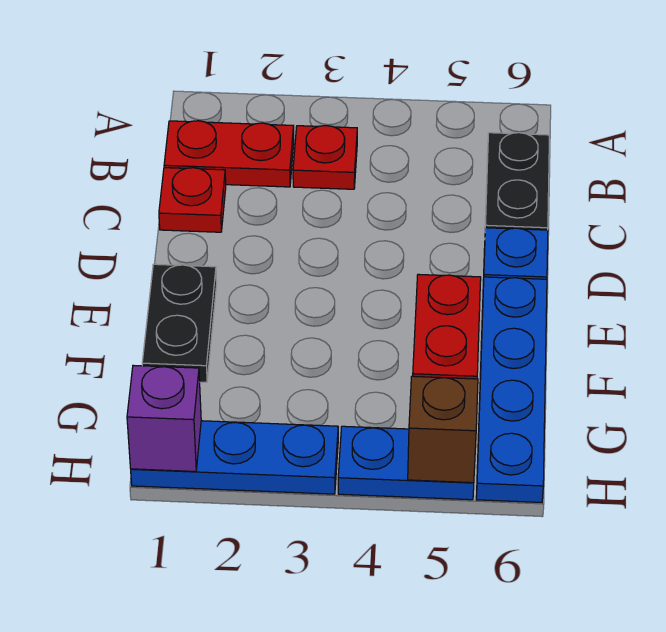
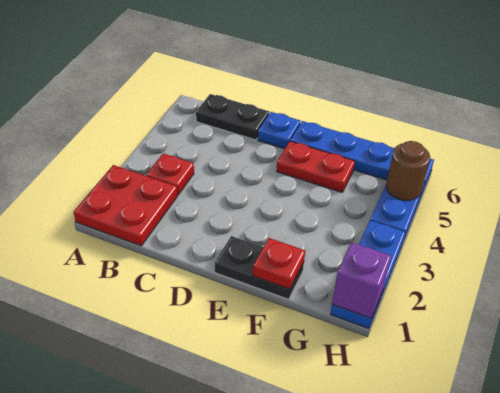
red plate B1:B2 level 1 -> red plate A1:B2 level 1
red plate C1 level 1 -> red plate F1 level 2
brown brick H5 level 2 -> brown round brick H5 level 2

